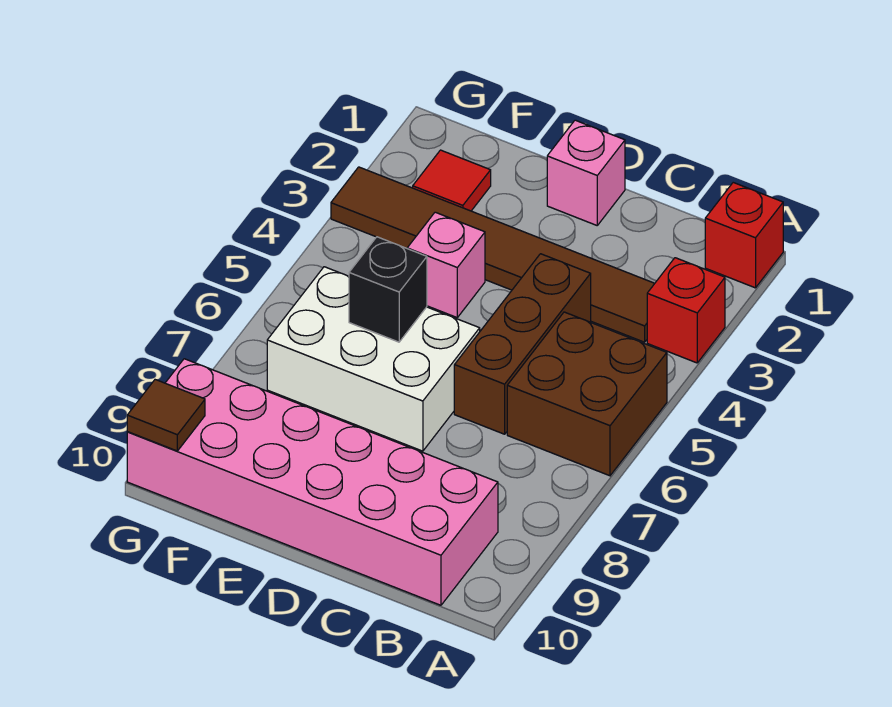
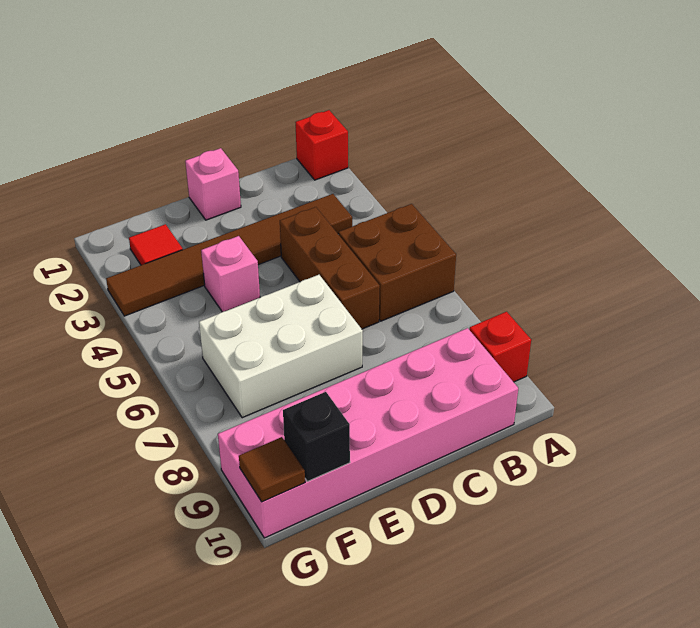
red brick A3 level 1 -> red brick A9 level 1
black brick E6 level 2 -> black brick F10 level 2

